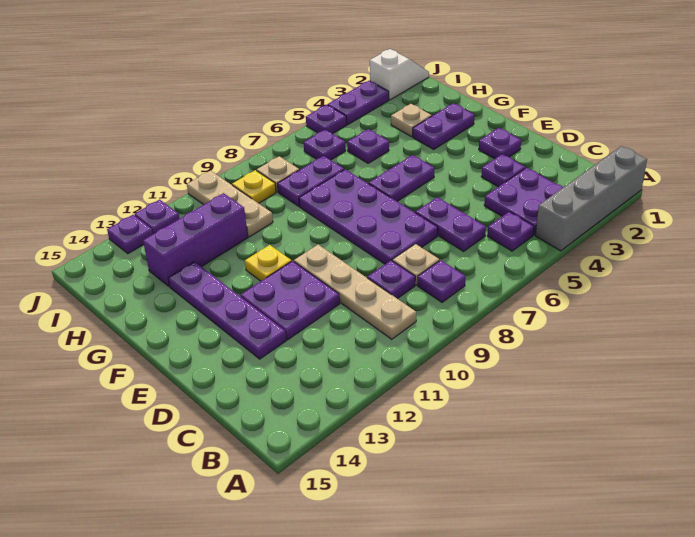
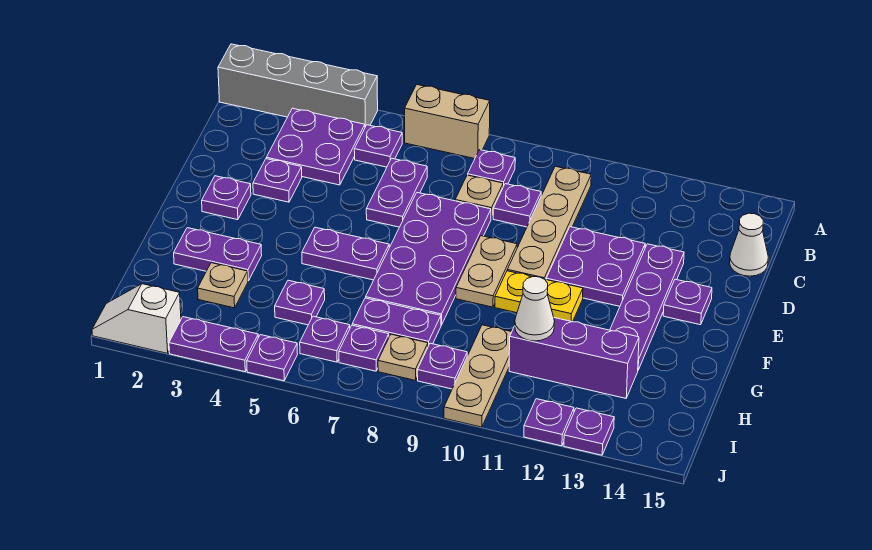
none -> tan brick A6:A7 level 1
none -> white cone C15 level 1
none -> tan plate E9:F9 level 1
none -> purple plate E14 level 1
yellow plate F11 level 1 -> yellow plate F10:F11 level 1
none -> white cone H11 level 2
none -> purple plate I7 level 1
yellow plate I9 level 1 -> purple plate I9 level 1

